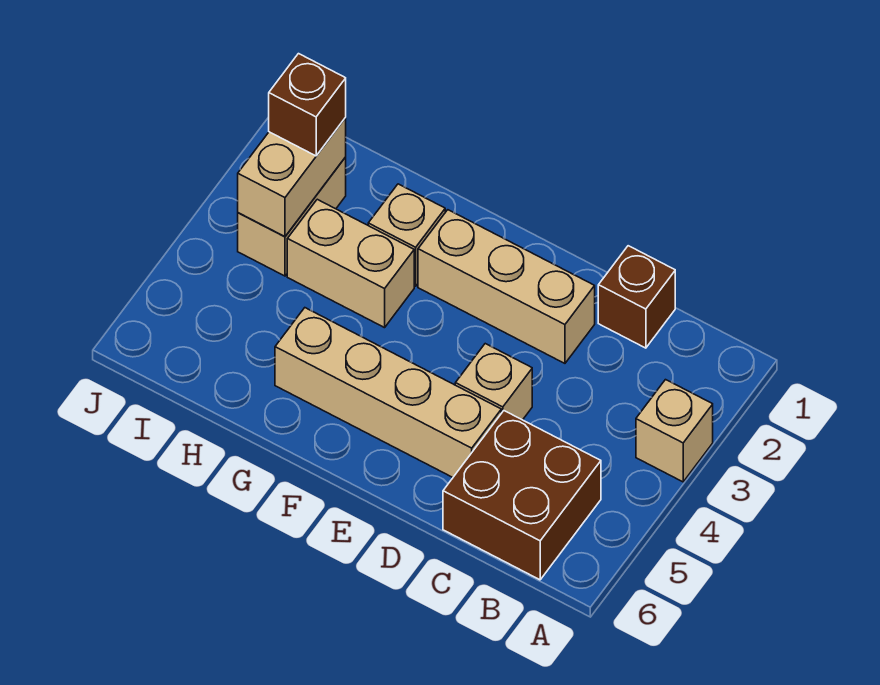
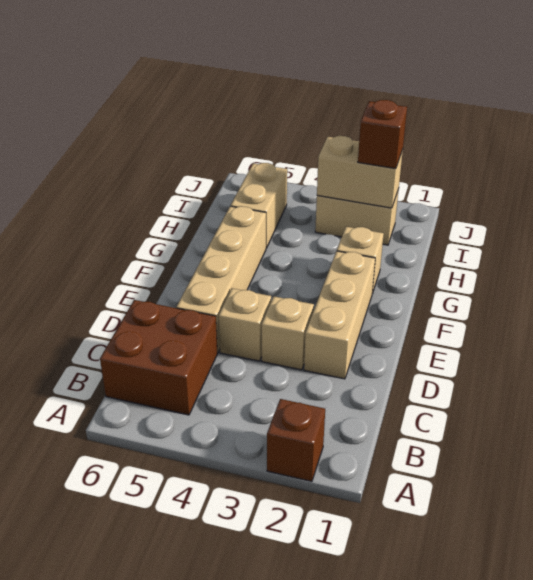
tan brick A3 level 1 -> tan brick D3 level 1
brown brick C1 level 1 -> brown brick A2 level 1
tan brick G3:H3 level 1 -> tan brick H5:I5 level 1

